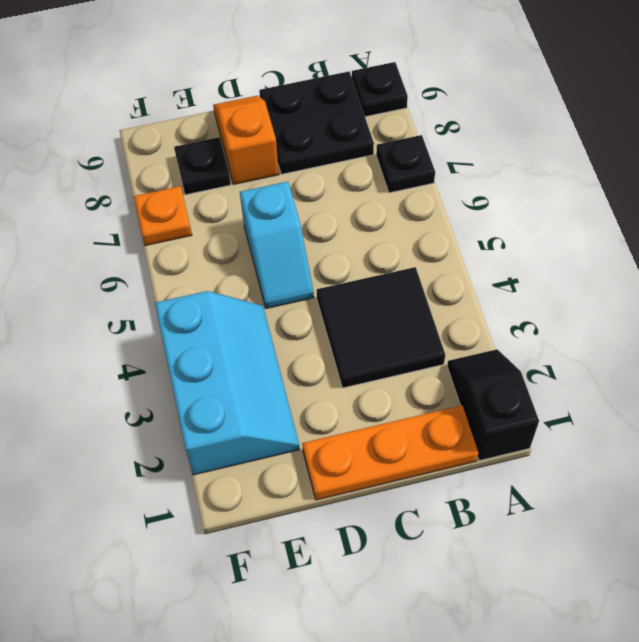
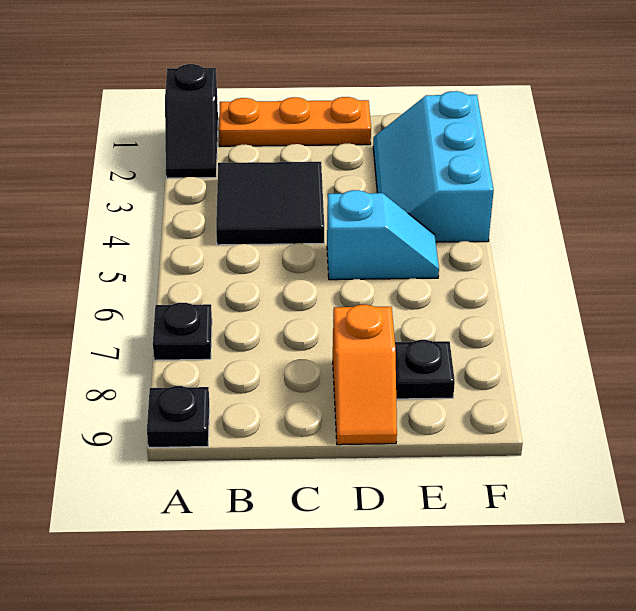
black plate B8:C9 level 1 -> none
cyan slope D5:D6 level 1 top 6 -> cyan slope D5:E5 level 1 top D
orange plate F7 level 1 -> none

